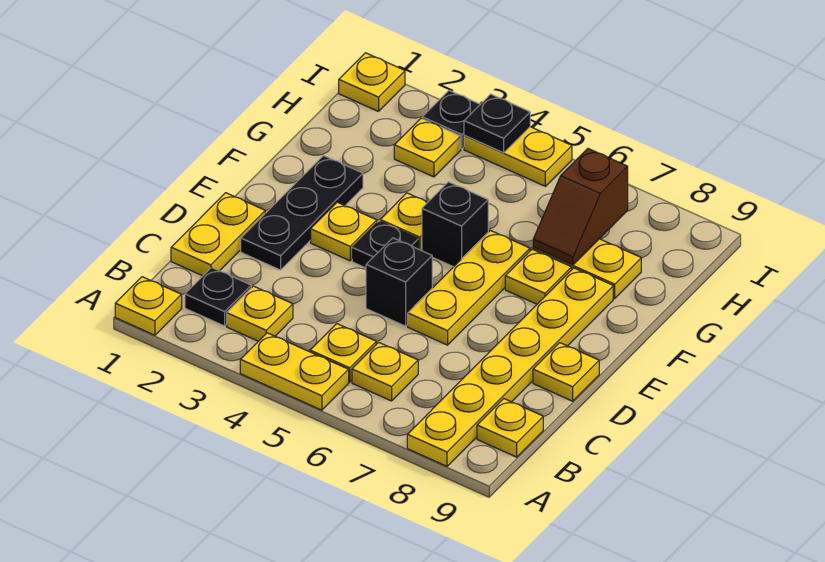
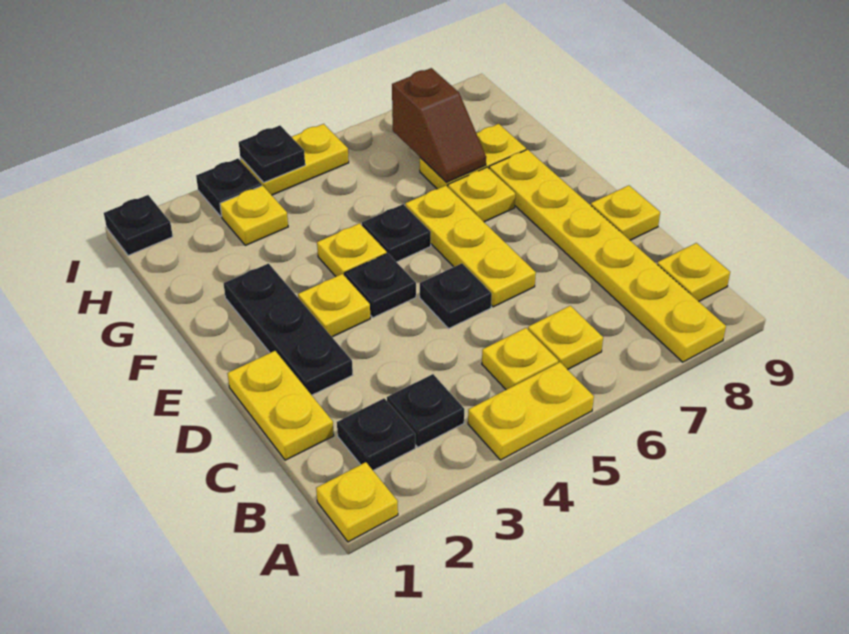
yellow plate B3 level 1 -> black plate B3 level 1
black brick D5 level 1 -> black plate D5 level 1
black brick F5 level 1 -> black plate F5 level 1
yellow plate I1 level 1 -> black plate I1 level 1

